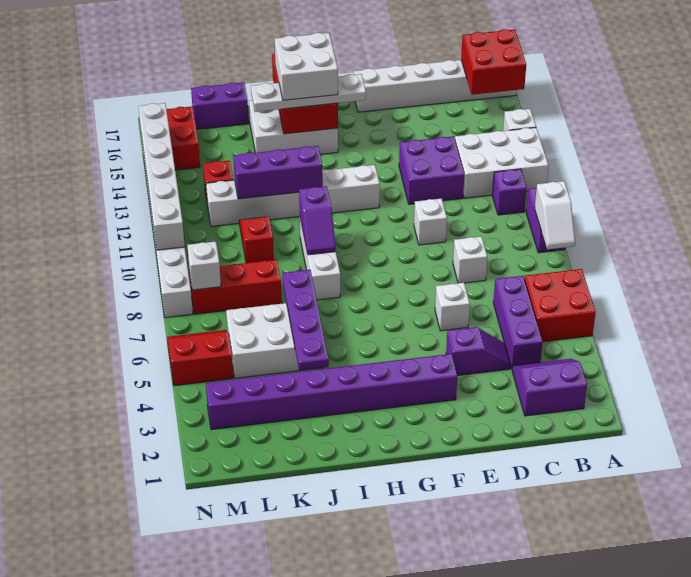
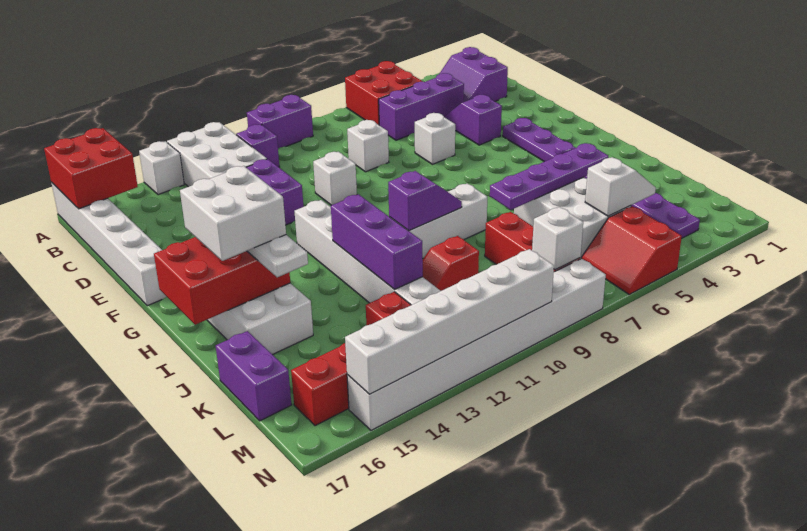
white slope A8:A9 level 2 top 9 -> white slope L4:L5 level 2 top 5
purple brick F3:M3 level 1 -> purple plate F3:M3 level 1

